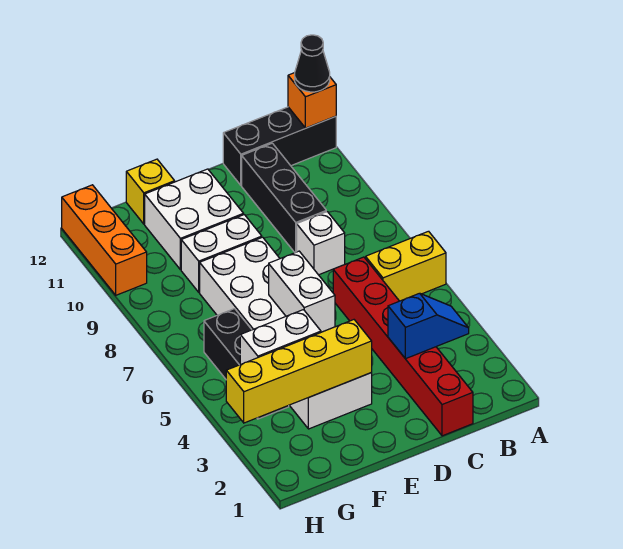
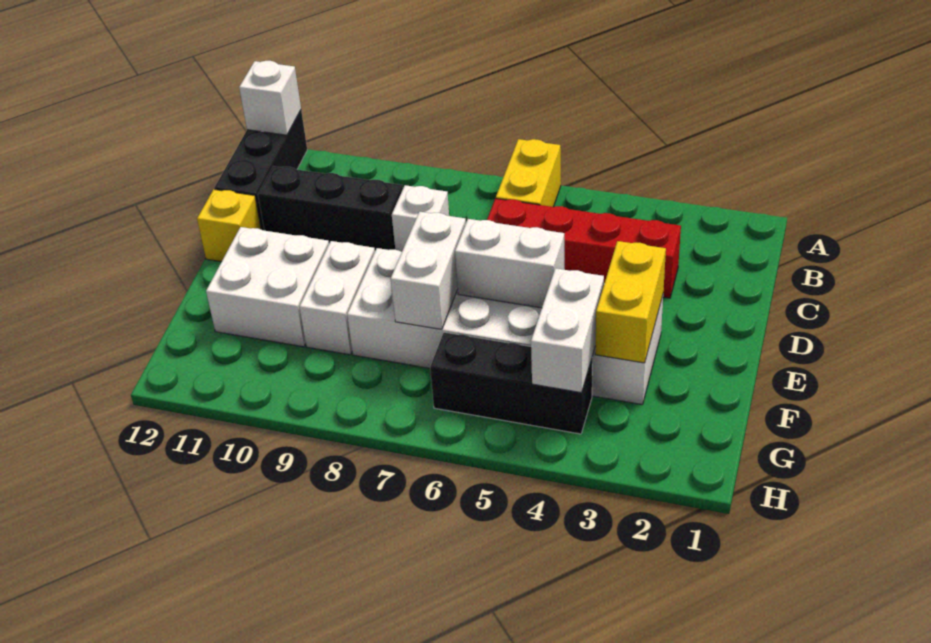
orange brick A12 level 2 -> white brick A12 level 2
black cone A12 level 3 -> none
blue slope B3:C3 level 2 top C -> none
red brick C1:C6 level 1 -> red brick C3:C6 level 1
yellow brick E3:H3 level 2 -> yellow brick E3:F3 level 2
none -> white brick E7:F7 level 2
yellow brick F12 level 1 -> yellow brick D12 level 1
orange brick H10:H12 level 1 -> none

